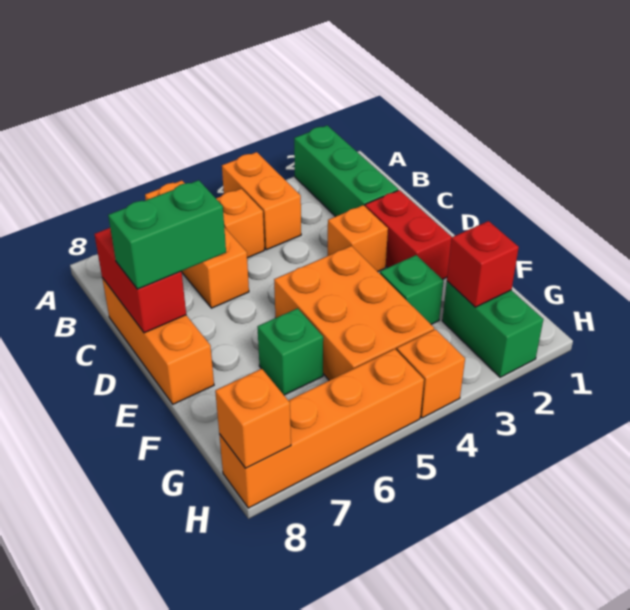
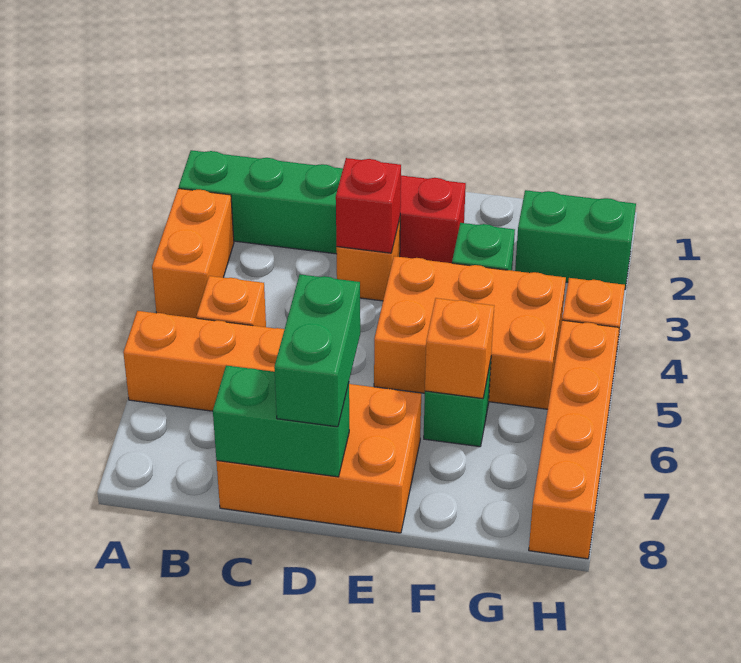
orange brick A4:B4 level 1 -> orange brick A3:A4 level 1
orange brick C8:E8 level 1 -> orange brick C7:E8 level 1
red brick C8:D8 level 2 -> green brick C8:D8 level 2
red brick G2 level 2 -> red brick D3 level 2
orange brick H8 level 2 -> orange brick F6 level 2

